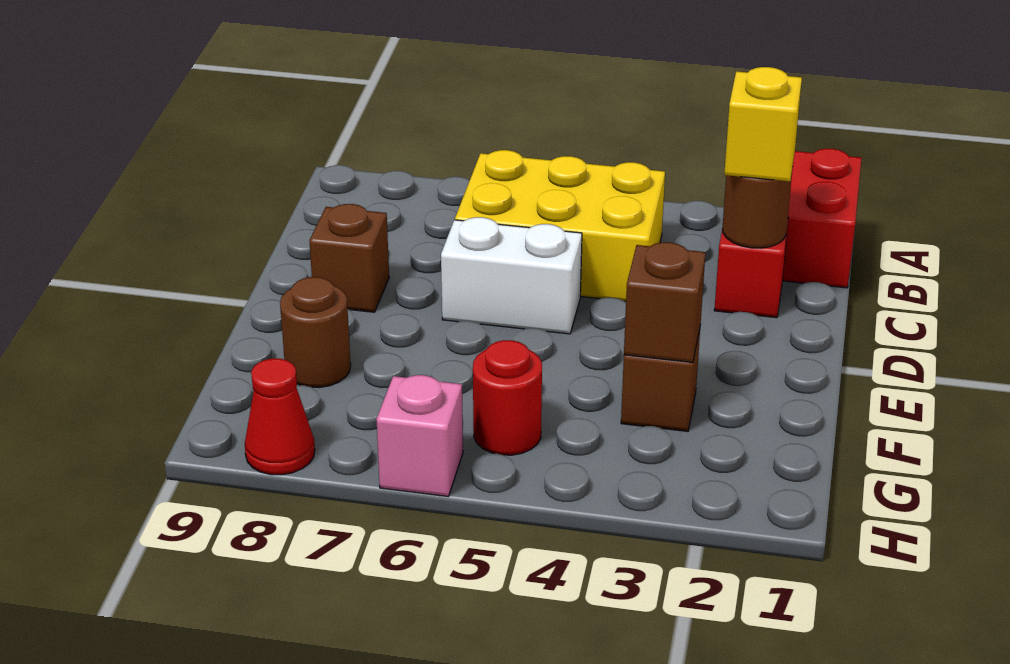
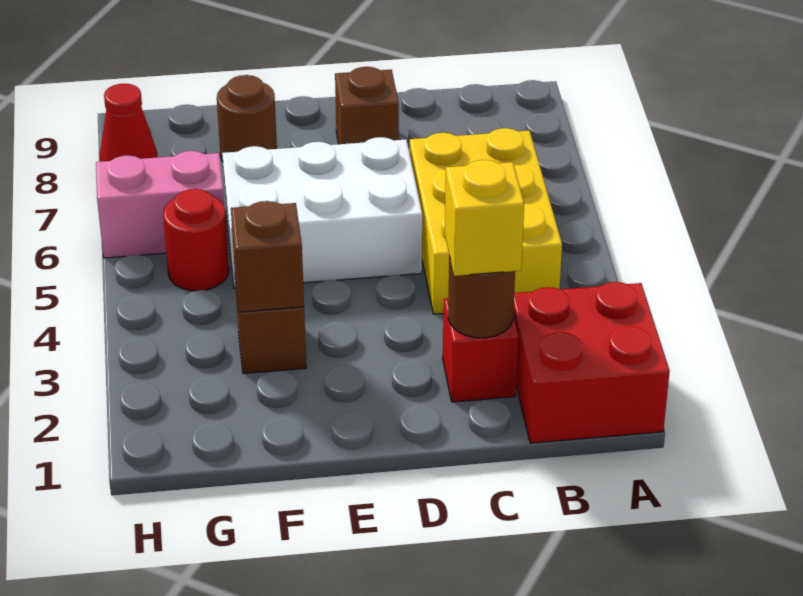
white brick D5:D6 level 1 -> white brick D5:F6 level 1
pink brick H6 level 1 -> pink brick G6:H6 level 1

